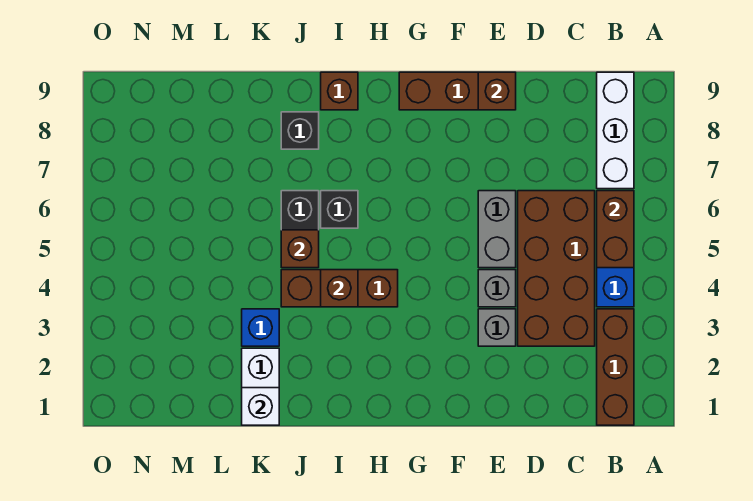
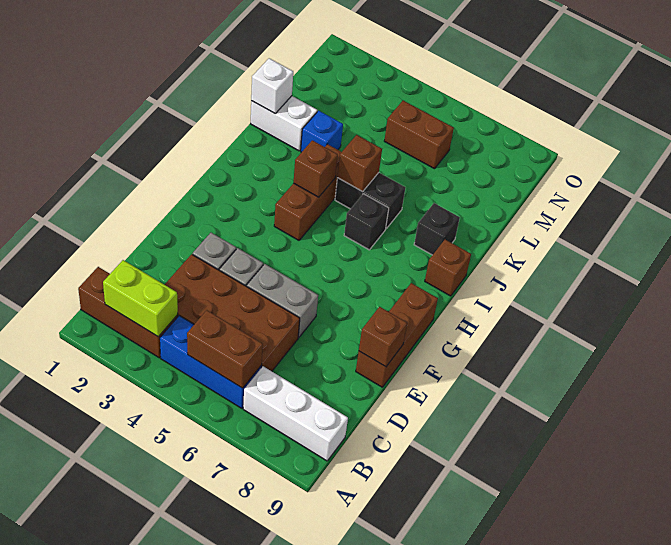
none -> lime brick B2:B3 level 2
none -> brown brick M5:M6 level 1

